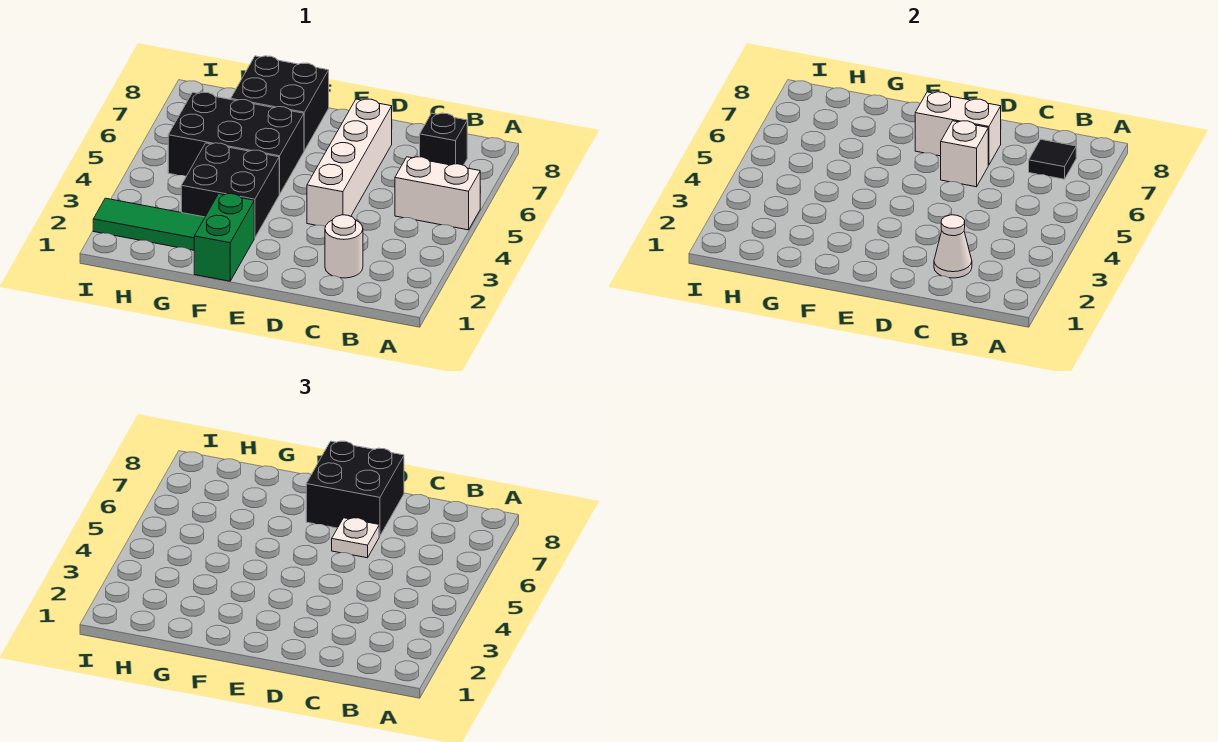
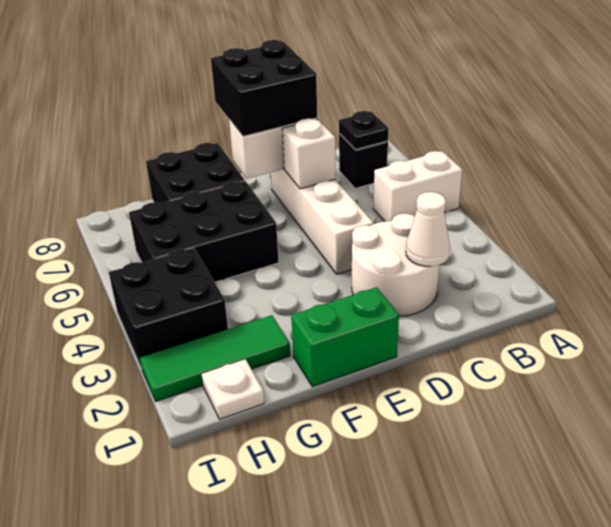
black tile B7 level 2 -> black plate B7 level 2
white round brick C2 level 1 -> white round brick C2:D3 level 1
white plate D6 level 3 -> white plate H1 level 1
green brick F1:F2 level 1 -> green brick E1:F1 level 1
black brick F3:G4 level 1 -> black brick H3:I4 level 1

